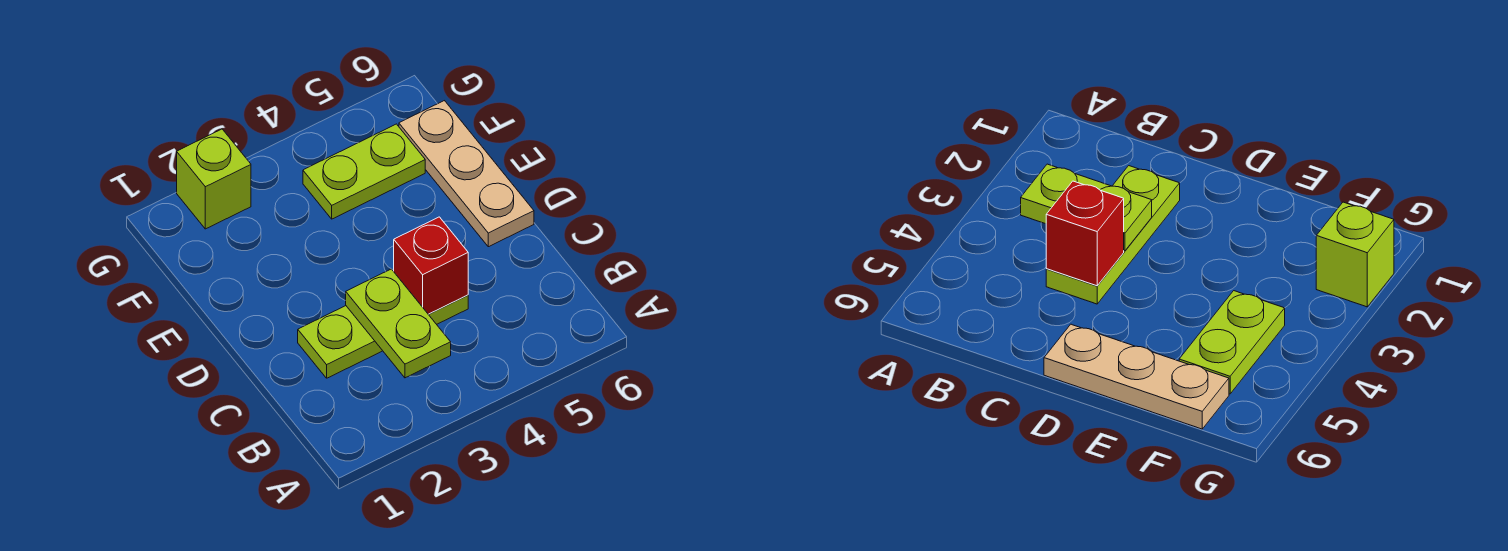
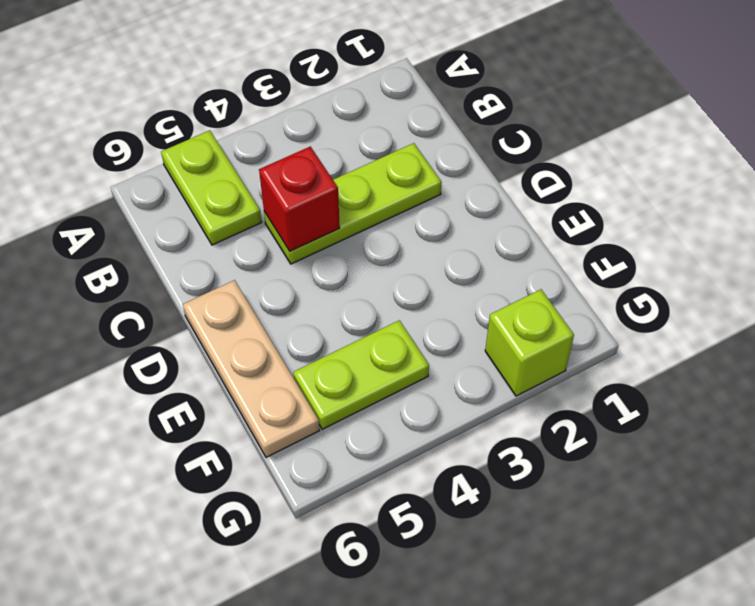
lime plate B3:C3 level 2 -> lime plate A5:B5 level 1

